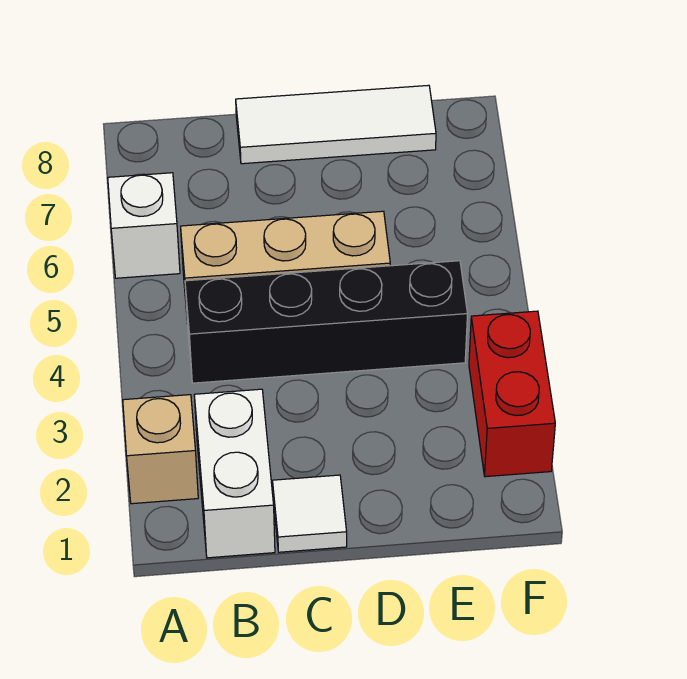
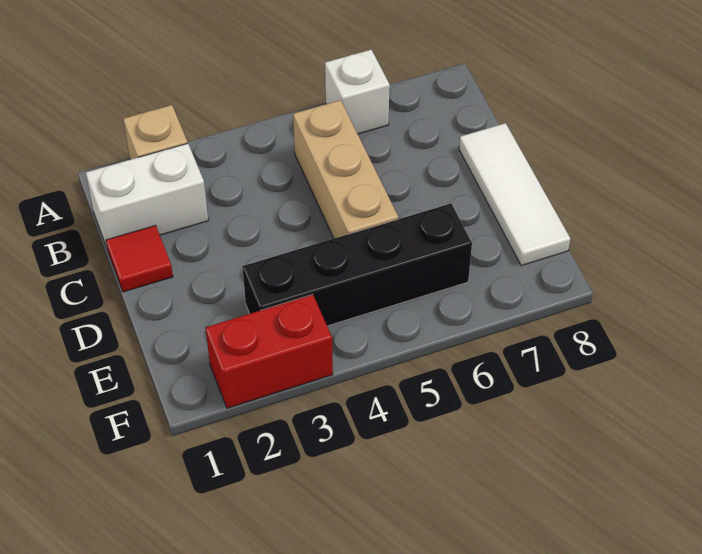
black brick B4:E4 level 1 -> black brick E3:E6 level 1
white tile C1 level 1 -> red tile C1 level 1

